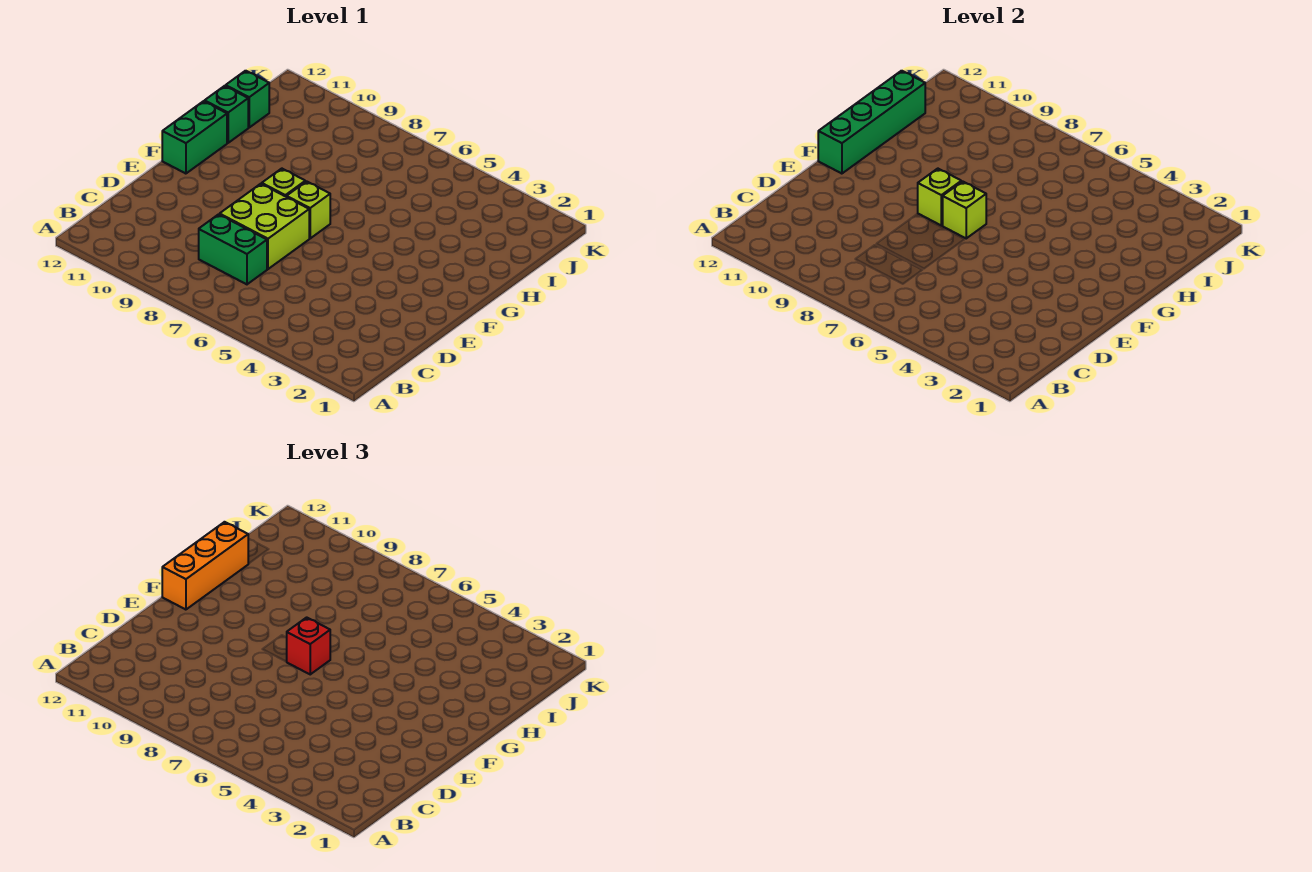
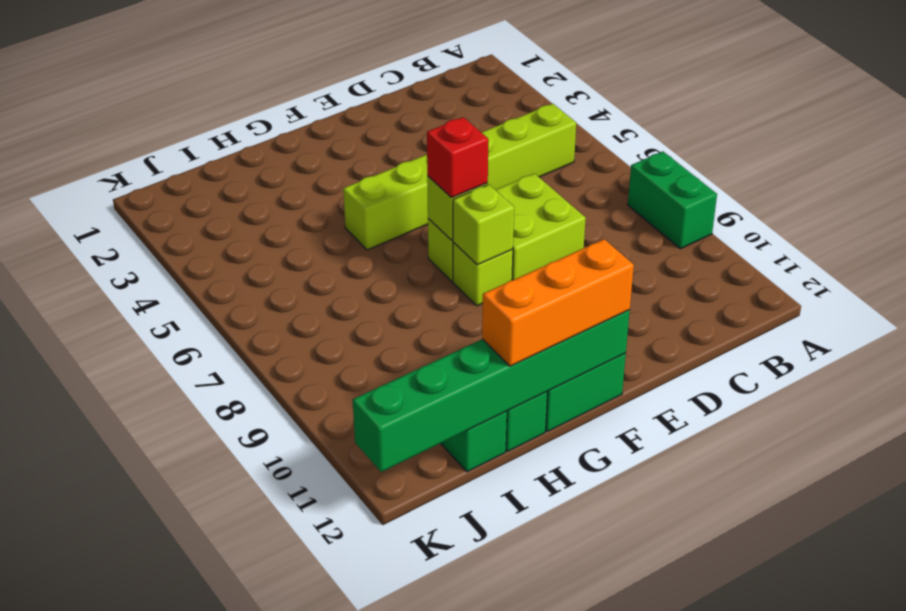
none -> lime brick B5:G5 level 1
green brick C7:C8 level 1 -> green brick A8:A9 level 1
green brick F12:I12 level 2 -> green brick F12:K12 level 2

